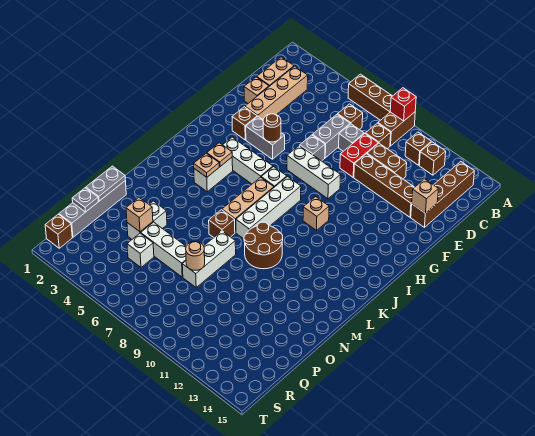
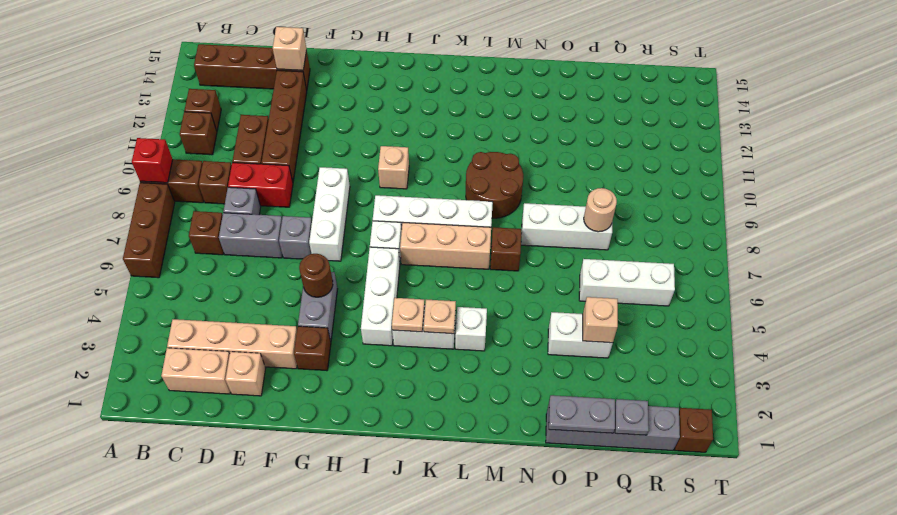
white brick P5:P7 level 1 -> white brick P6:R6 level 1
white brick Q5 level 1 -> white brick L4 level 1

